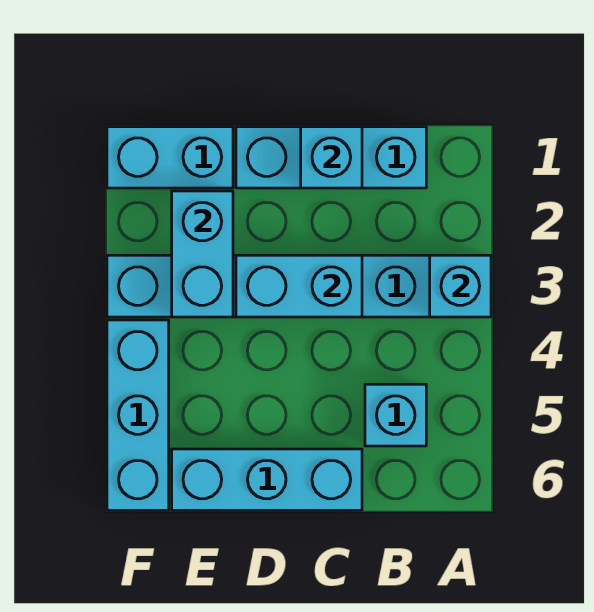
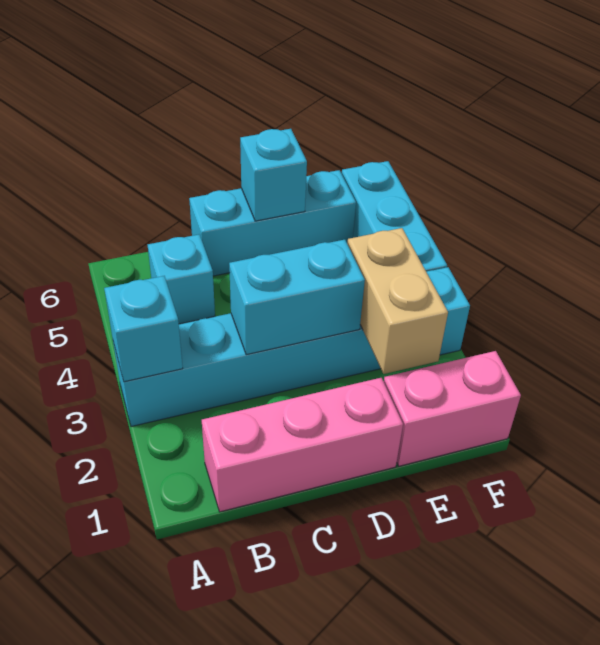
cyan brick B1:D1 level 1 -> pink brick B1:D1 level 1
cyan brick C1 level 2 -> cyan brick D6 level 2
cyan brick E1:F1 level 1 -> pink brick E1:F1 level 1
cyan brick E2:E3 level 2 -> tan brick E2:E3 level 2

